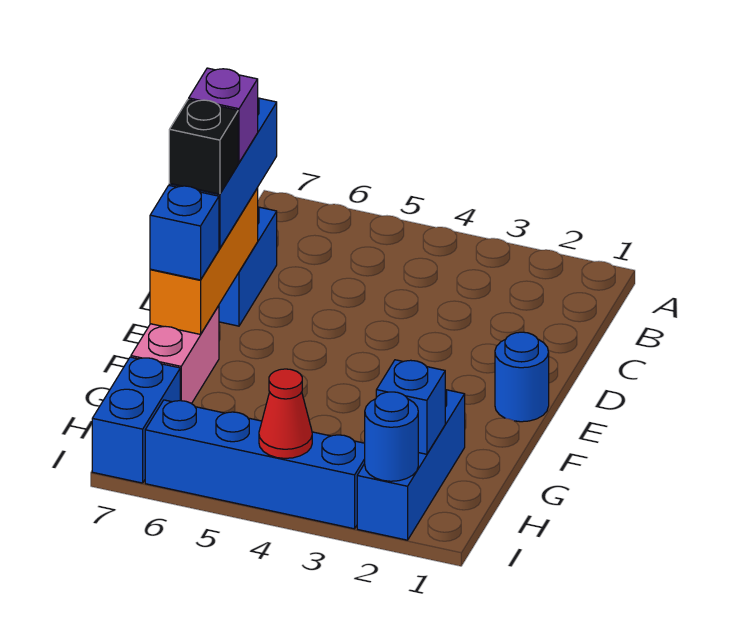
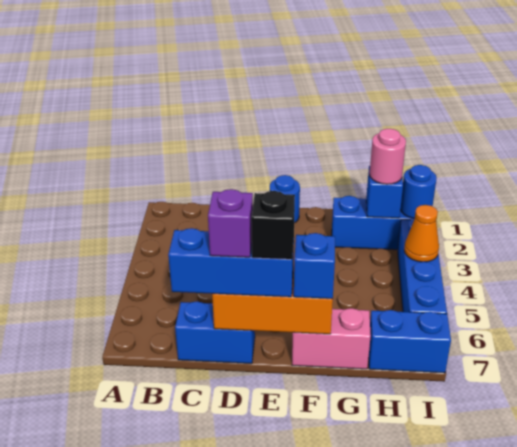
none -> pink round brick H2 level 3
red cone I4 level 2 -> orange cone I4 level 2

